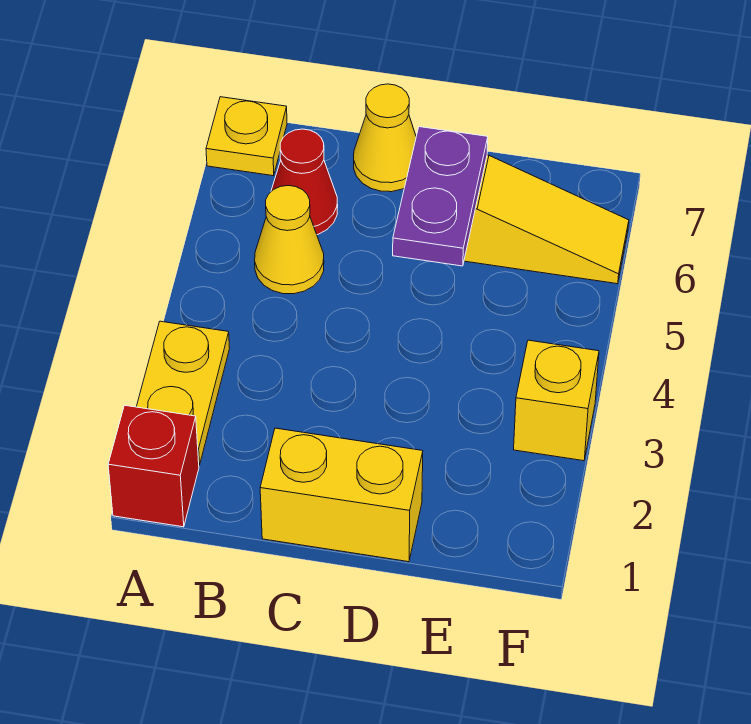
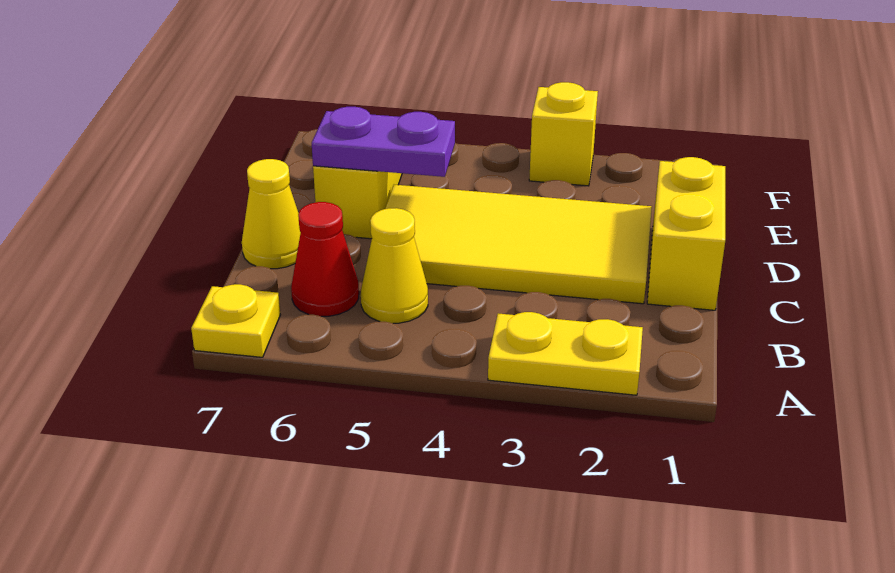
red brick A1 level 1 -> none
none -> yellow tile C2:D5 level 1

